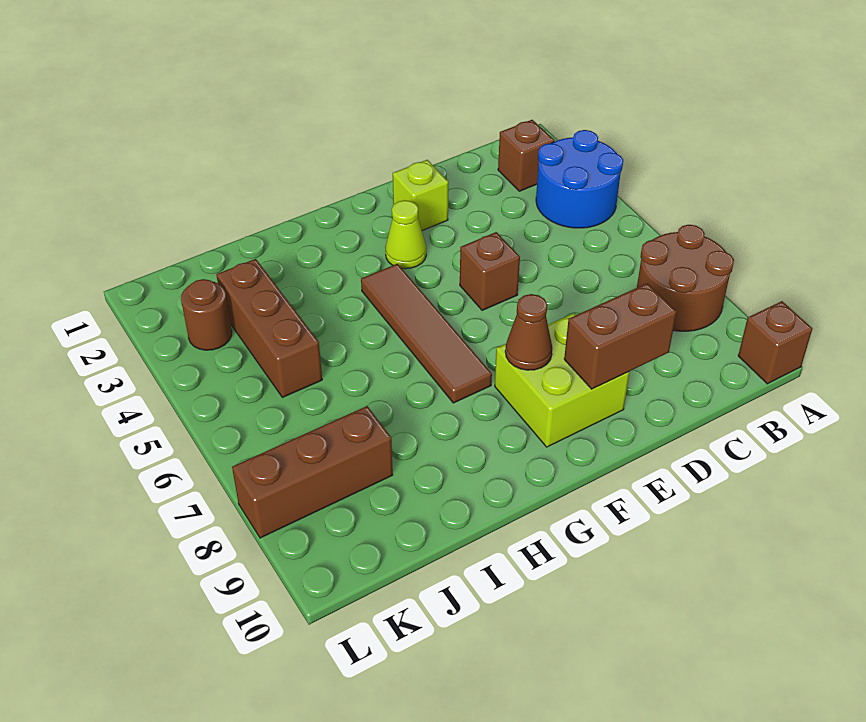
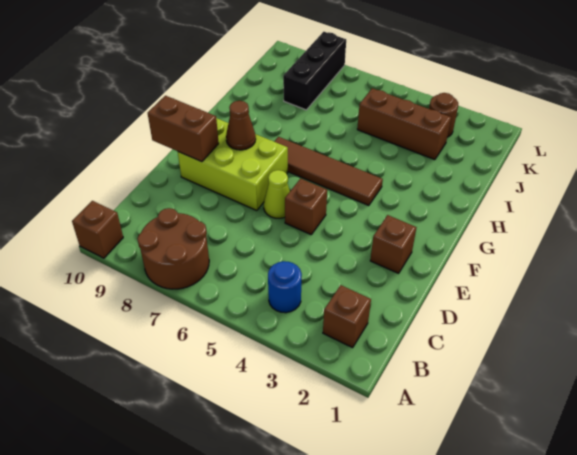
blue round brick A3:B4 level 1 -> blue round brick B4 level 1
brown brick D9:E9 level 2 -> brown brick E9:E10 level 2
lime brick E2 level 1 -> brown brick E2 level 1
lime brick E8:F9 level 1 -> lime brick E7:F9 level 1
lime cone F3 level 1 -> lime cone E6 level 1
brown brick J8:L8 level 1 -> black brick J8:L8 level 1

